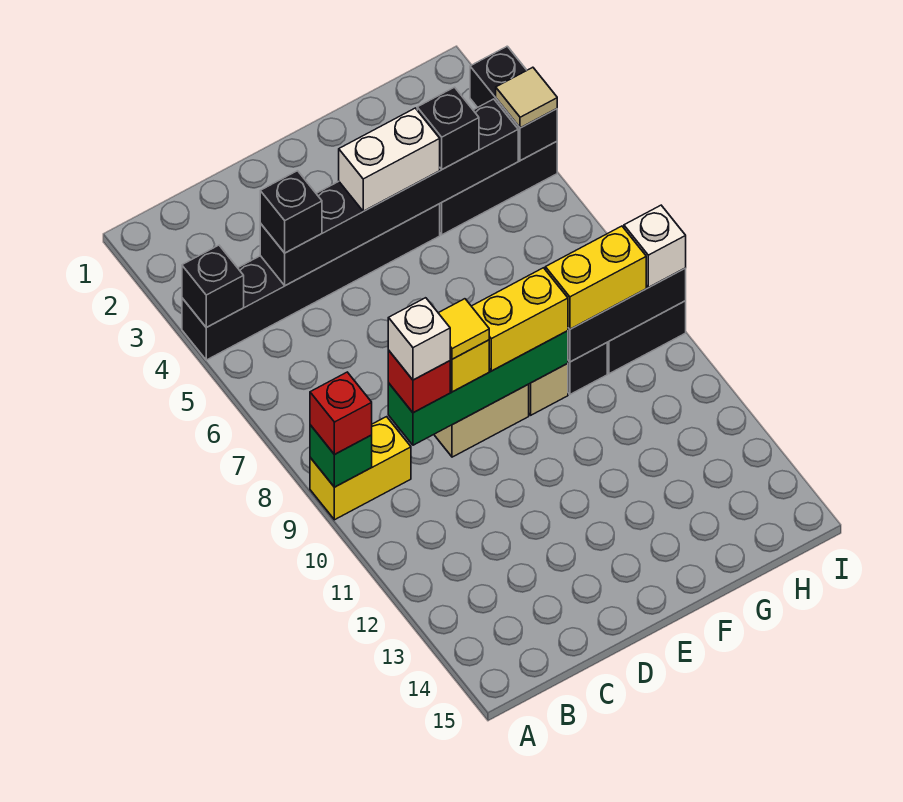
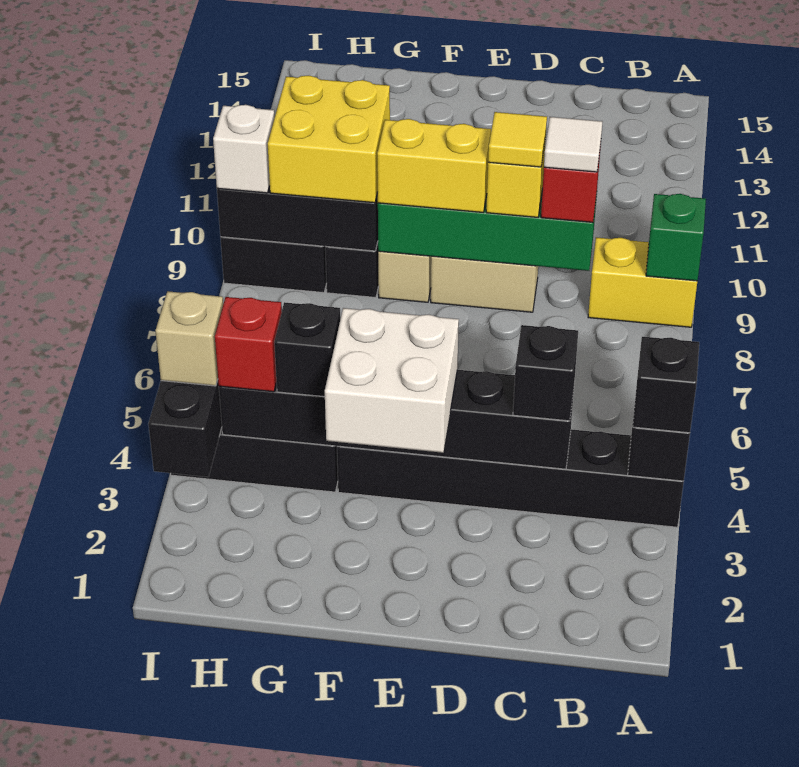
none -> black brick A4 level 3
red brick A9 level 3 -> red brick H4 level 3
white brick C9 level 4 -> white tile C9 level 4
white brick E4:F4 level 3 -> white brick E3:F4 level 3
yellow brick G9:H9 level 3 -> yellow brick G9:H10 level 3
tan tile I4 level 3 -> tan brick I4 level 3

